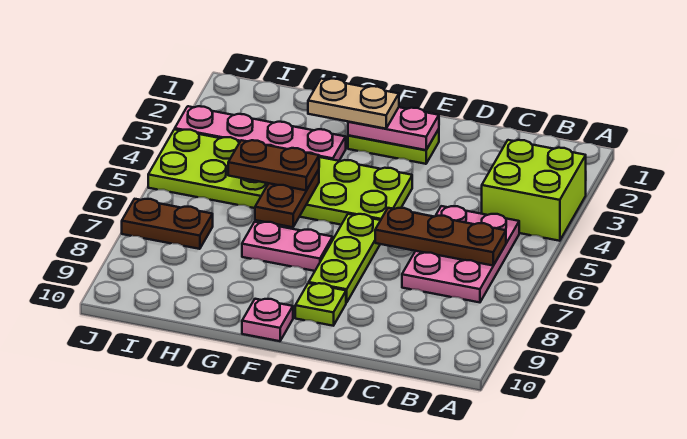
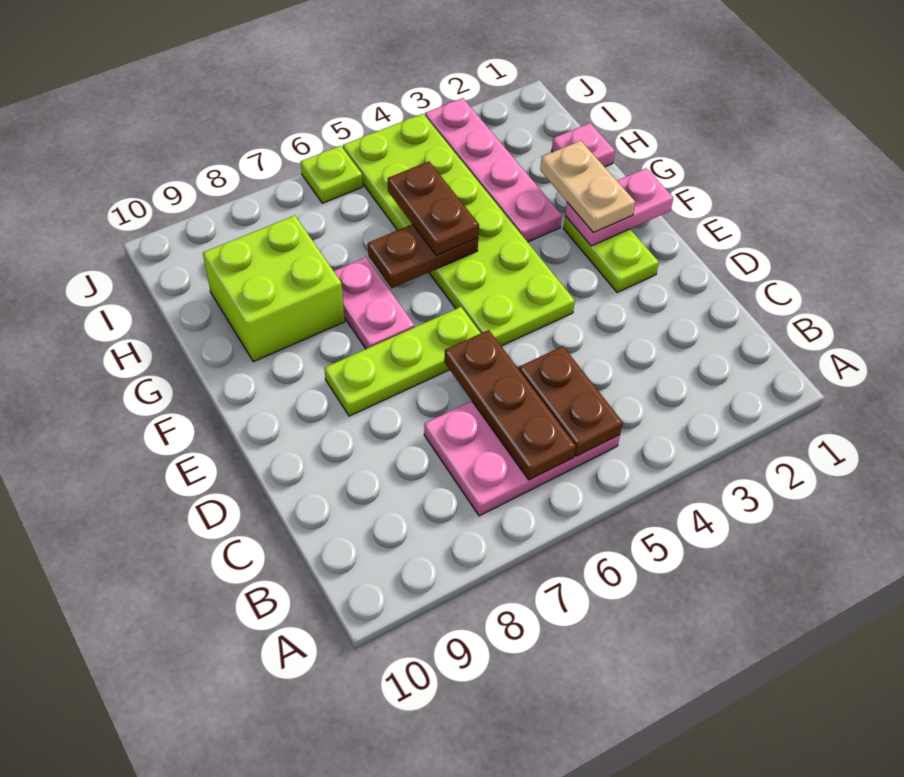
lime brick A3:B4 level 1 -> lime brick G8:H9 level 1
pink plate E2:F2 level 2 -> pink plate F1:F2 level 2
lime plate E9 level 1 -> lime plate J6 level 1
pink plate F10 level 1 -> pink plate H1 level 1
brown plate I7:J7 level 1 -> brown plate B5:C5 level 2

